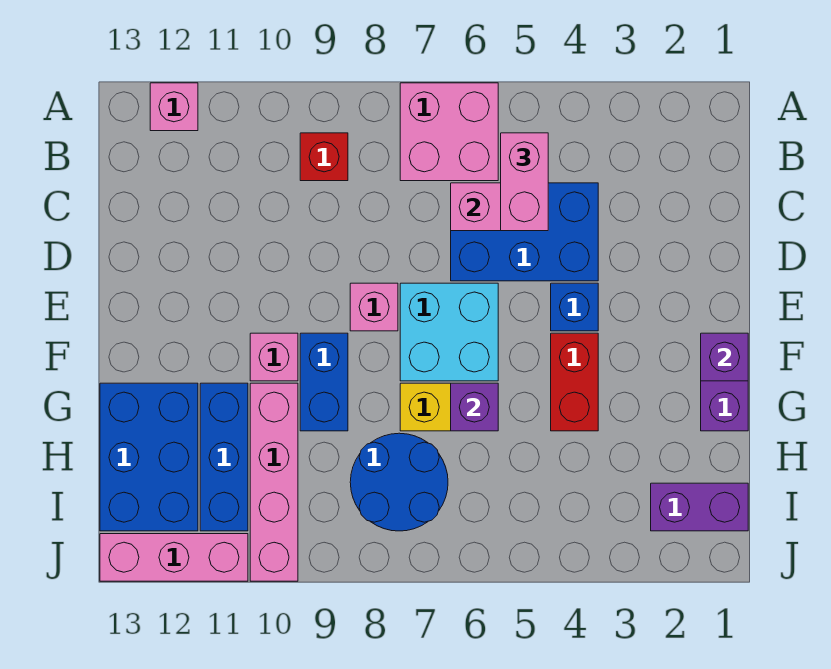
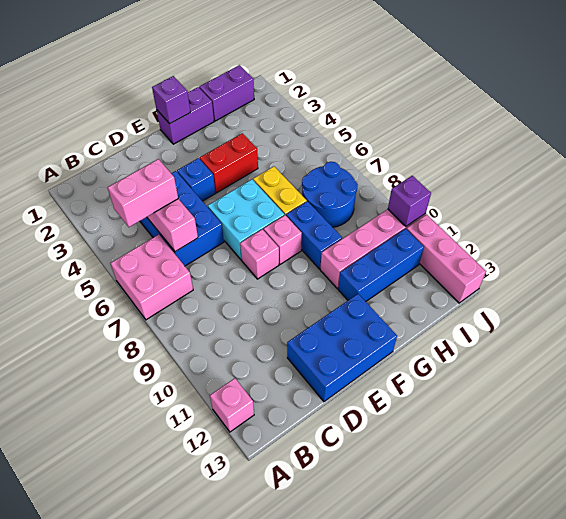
red brick B9 level 1 -> none
blue brick F9:G9 level 1 -> blue brick G8:G9 level 1
pink brick F10 level 1 -> pink brick F8 level 1
purple brick G6 level 2 -> purple brick J10 level 2
blue brick G12:I13 level 1 -> blue brick D12:F13 level 1
purple brick I1:I2 level 1 -> purple brick H1:I1 level 1

